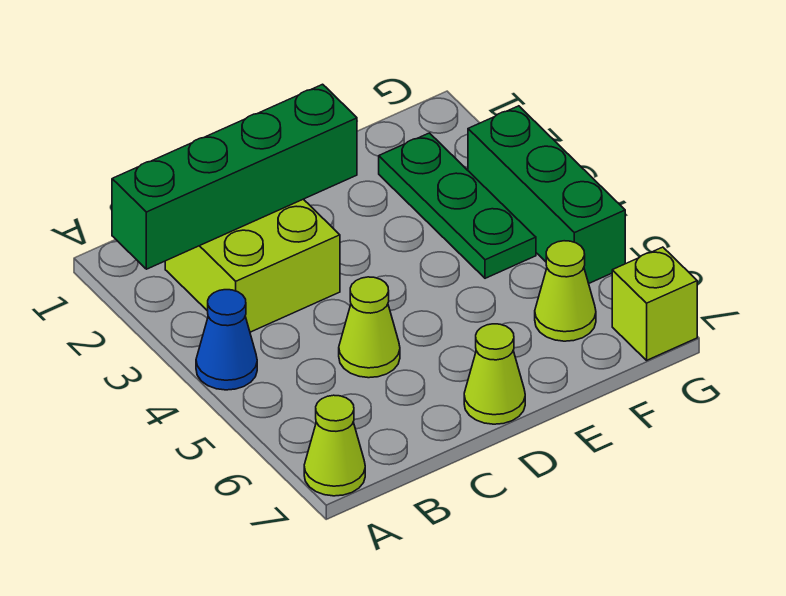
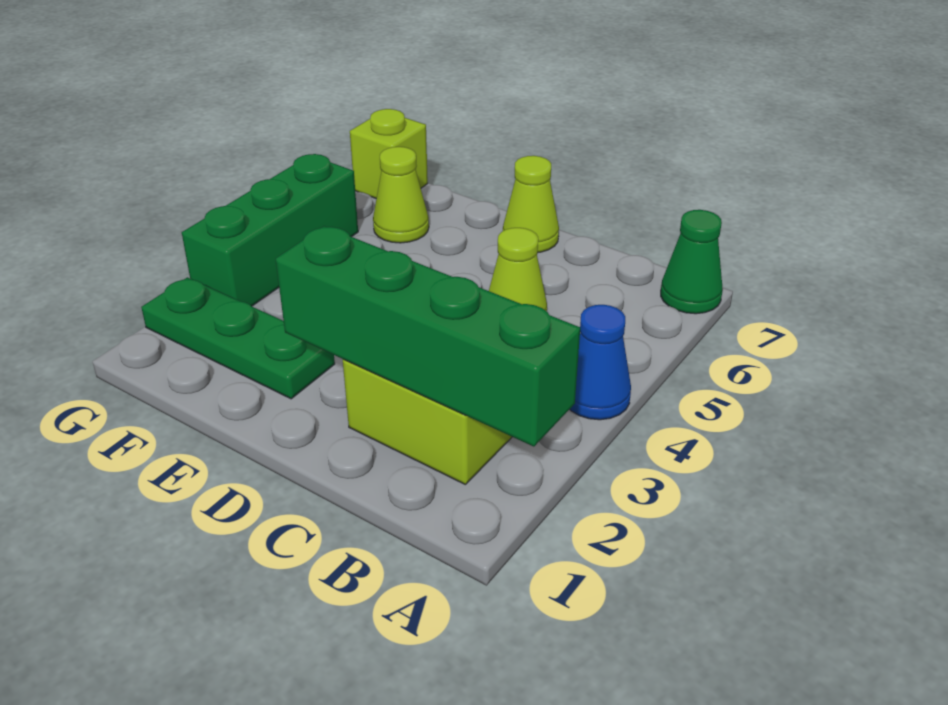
lime cone A7 level 1 -> green cone A7 level 1
green plate F2:F4 level 1 -> green plate E2:G2 level 1

